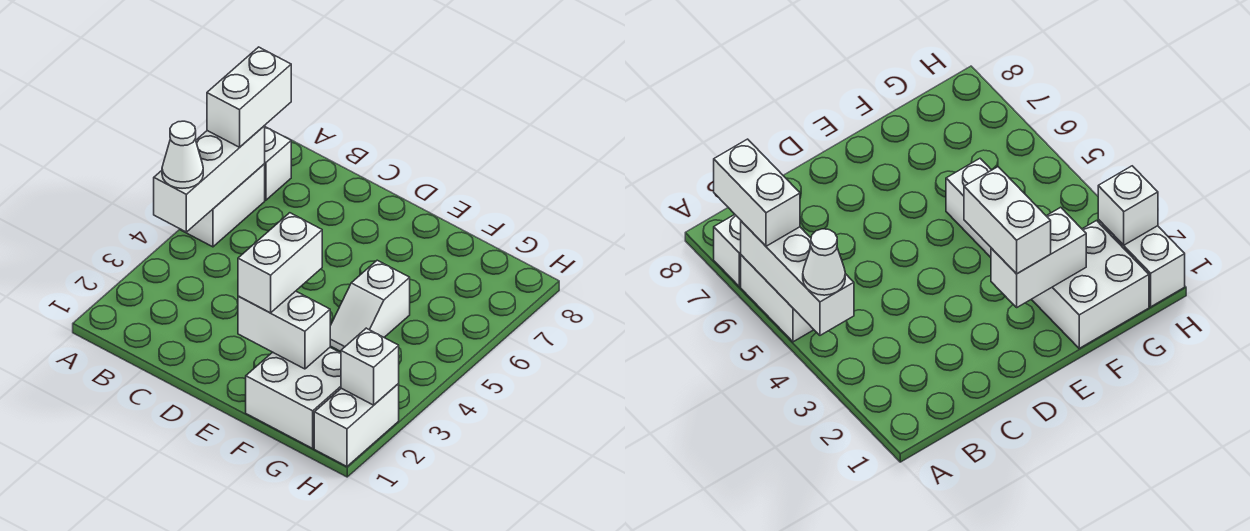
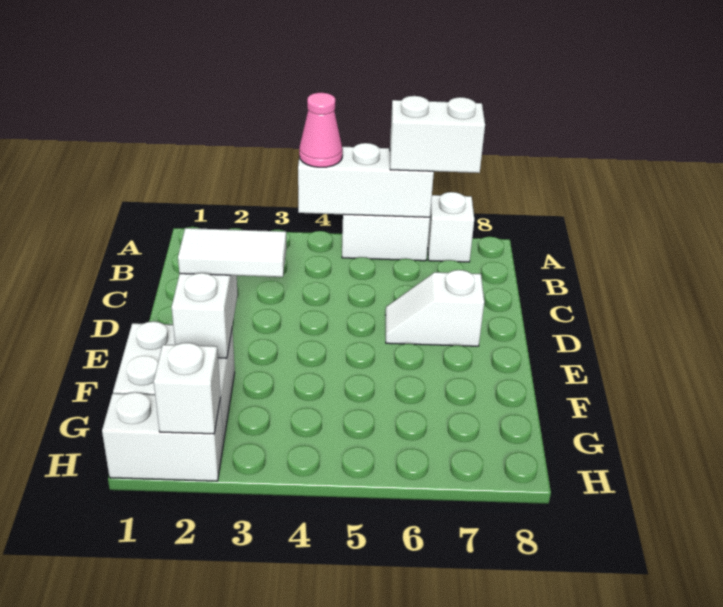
white cone A4 level 3 -> pink cone A4 level 3
white brick E2:E3 level 3 -> white tile E2:E3 level 3
white slope F4:F5 level 1 top 5 -> white slope D6:D7 level 1 top 7

